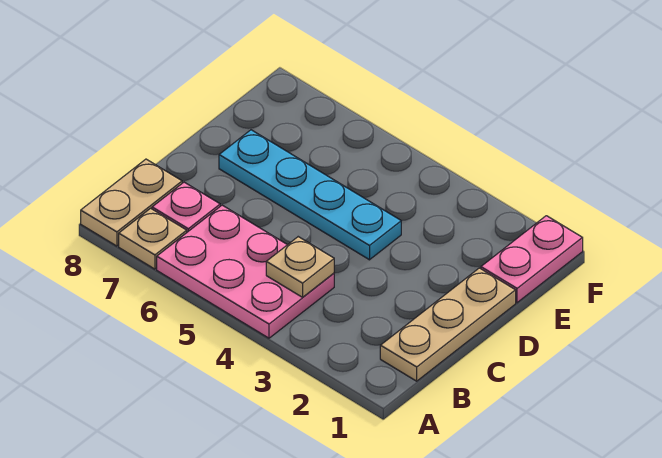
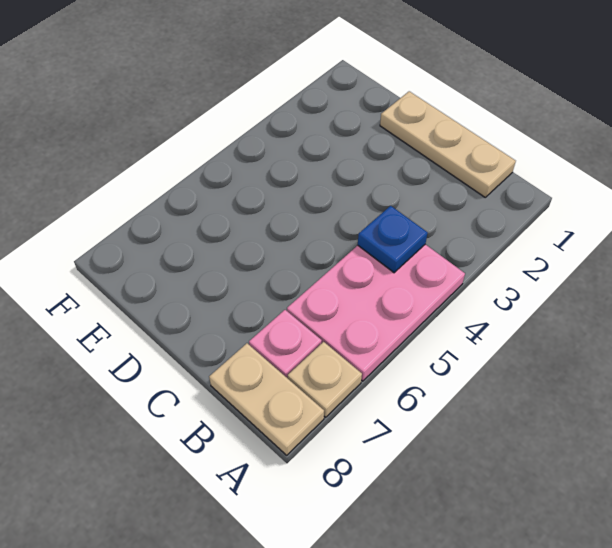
tan plate B4 level 2 -> blue plate B4 level 2
cyan plate D4:D7 level 1 -> none
pink plate E1:F1 level 1 -> none

